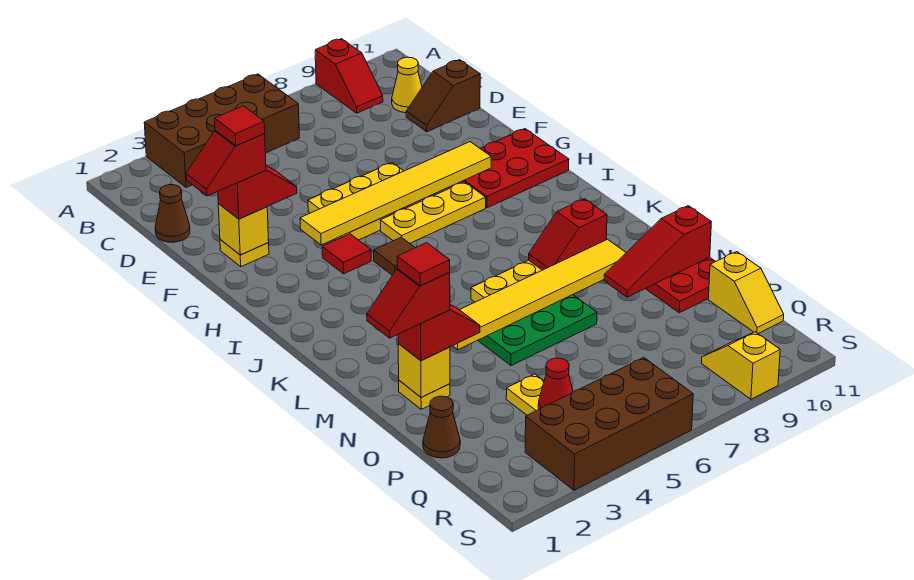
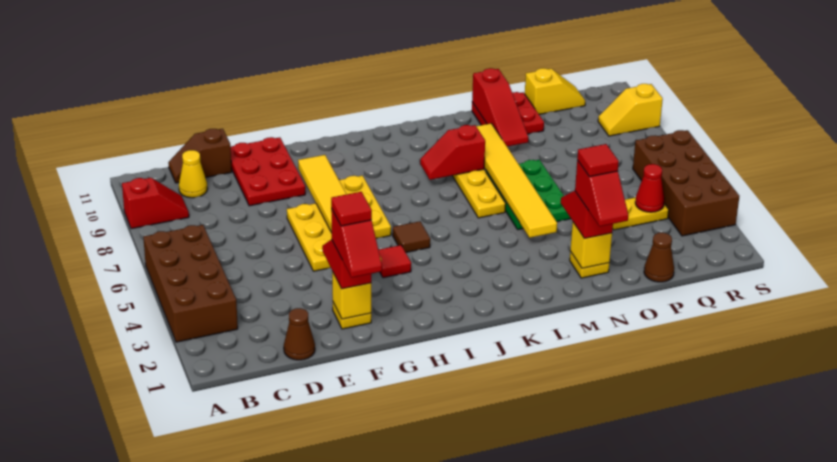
brown slope D10:D11 level 1 top 11 -> brown slope C11:D11 level 1 top D
red plate G9:H11 level 1 -> red plate E9:F11 level 1
red slope L8:L9 level 2 top 9 -> red slope K8:L8 level 2 top L

